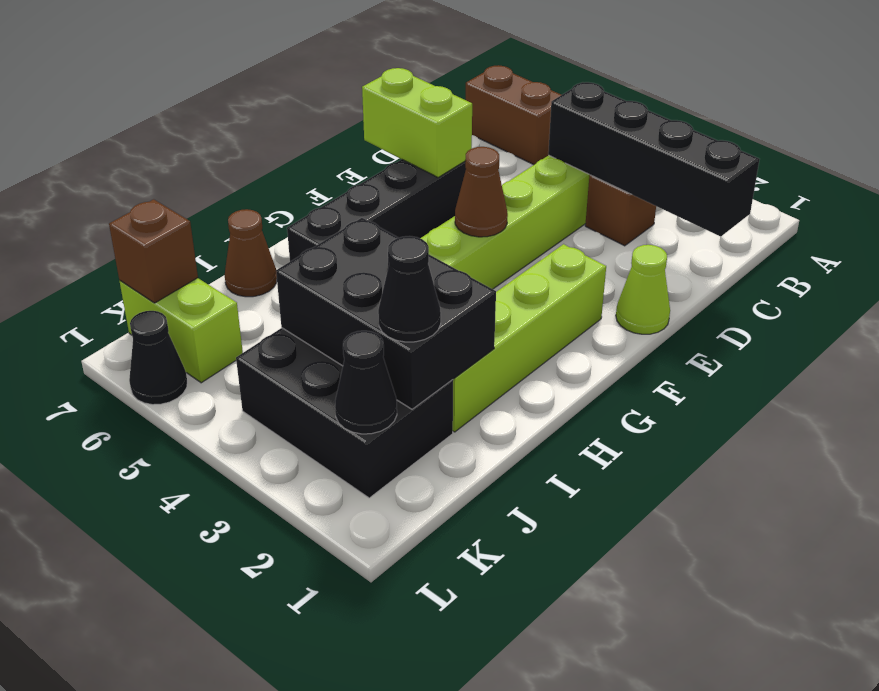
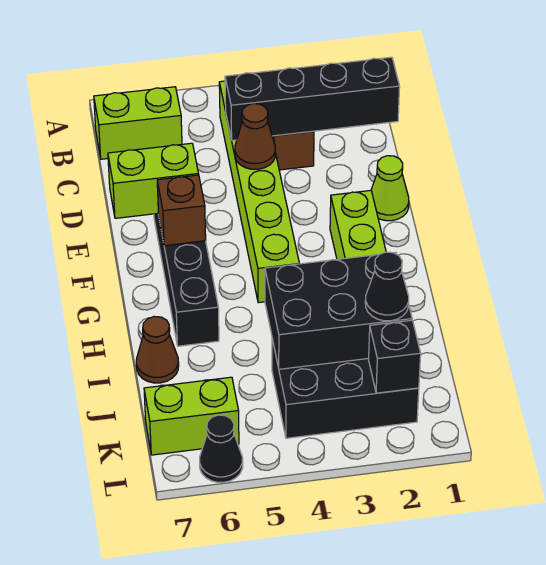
brown brick B6:B7 level 1 -> lime brick B6:B7 level 1
brown cone F4 level 2 -> brown cone D4 level 2
black cone K2 level 2 -> black brick K2 level 2
brown brick K7 level 2 -> brown brick F6 level 2

